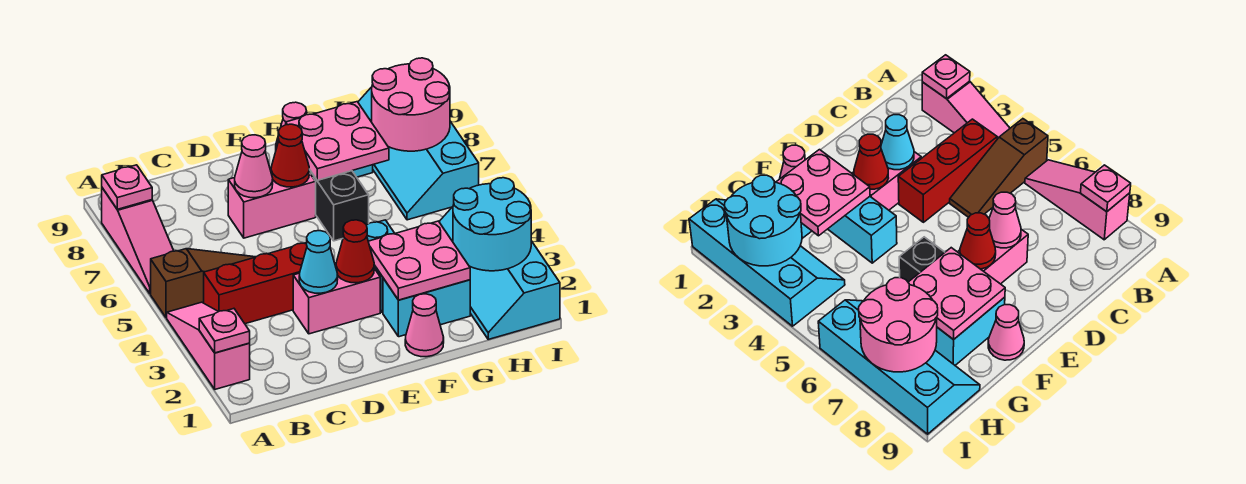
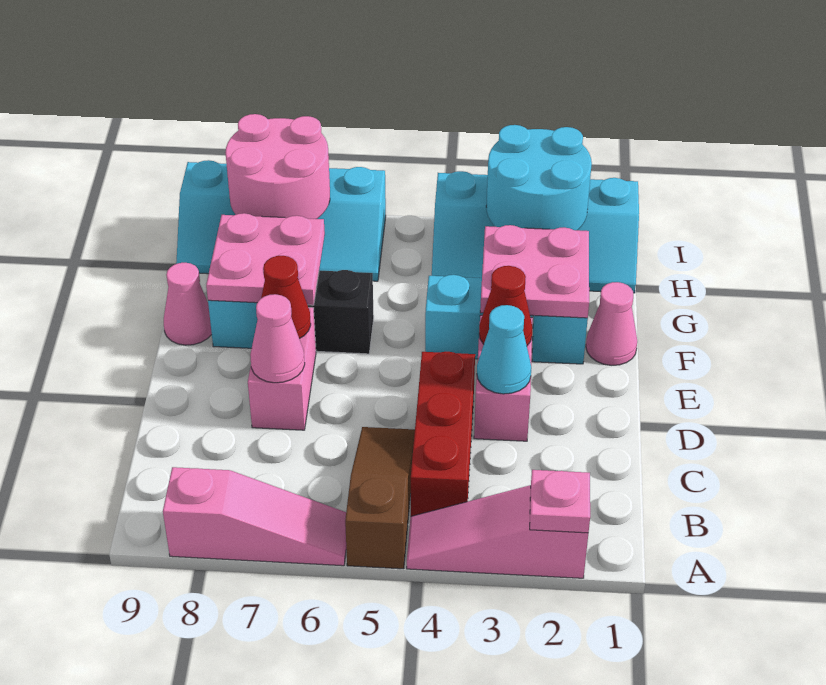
pink plate A8 level 2 -> none

